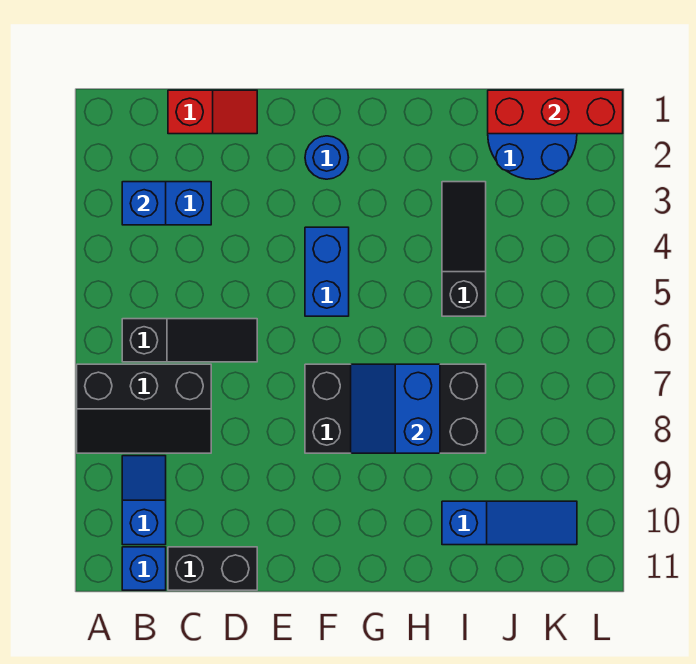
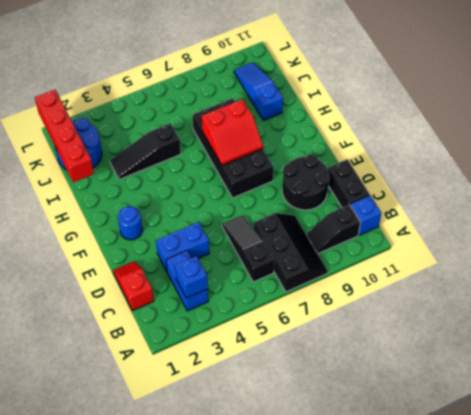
blue slope B9:B10 level 1 top 10 -> black slope B9:B10 level 1 top 10
none -> black round brick D9:E10 level 1
blue brick F4:F5 level 1 -> blue brick D3:D4 level 1
blue slope G7:H8 level 2 top H -> red slope G7:H8 level 2 top H
red brick J1:L1 level 2 -> red brick I1:L1 level 2

